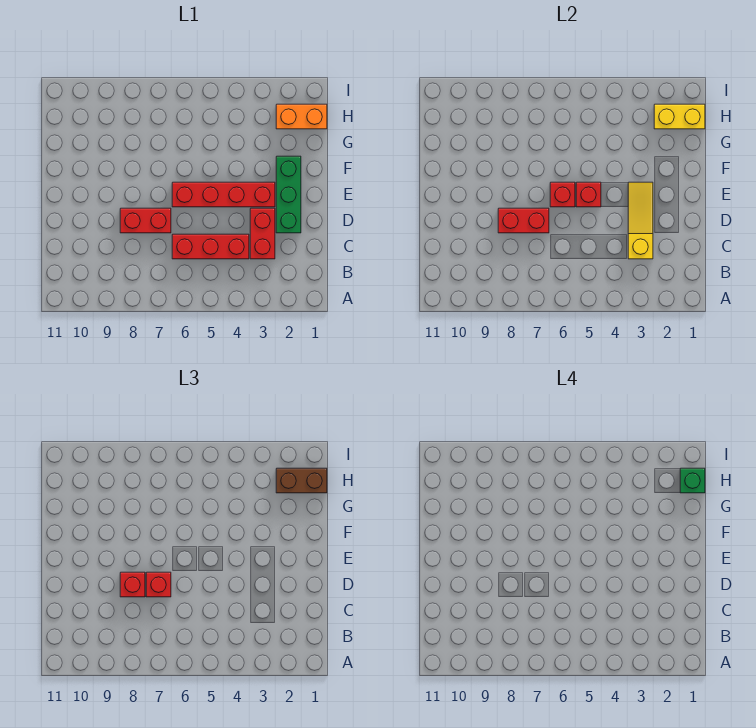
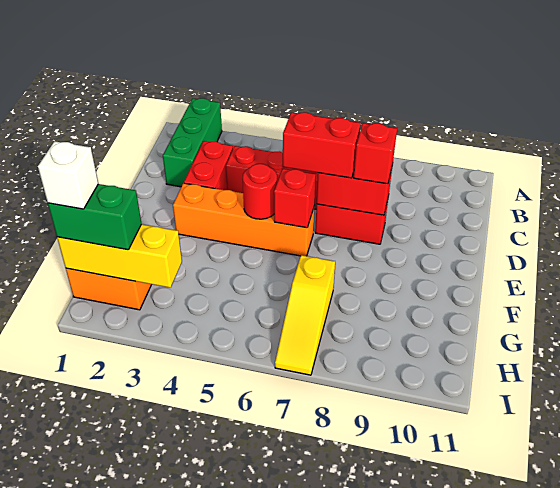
yellow slope C3:E3 level 2 top C -> yellow slope G7:I7 level 1 top G
green brick D2:F2 level 1 -> green brick A2:C2 level 1
red brick D7 level 3 -> red brick D6:D7 level 3
red brick E3:E6 level 1 -> orange brick E3:E6 level 1
red brick E5 level 2 -> red round brick E5 level 2
yellow brick H1:H2 level 2 -> yellow brick H1:H3 level 2
brown brick H1:H2 level 3 -> green brick H1:H2 level 3
green brick H1 level 4 -> white brick H1 level 4

